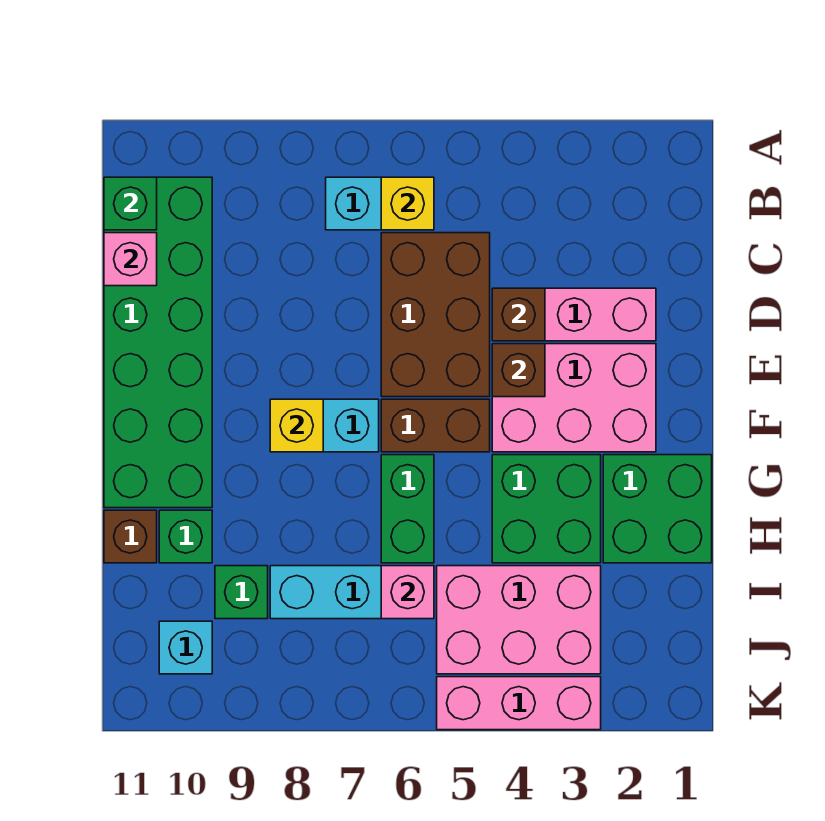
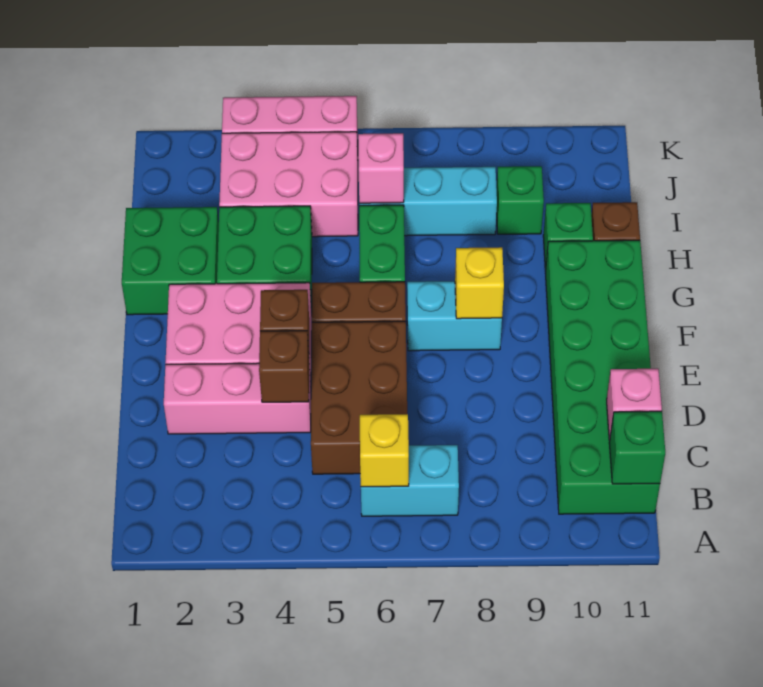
cyan brick J10 level 1 -> none

